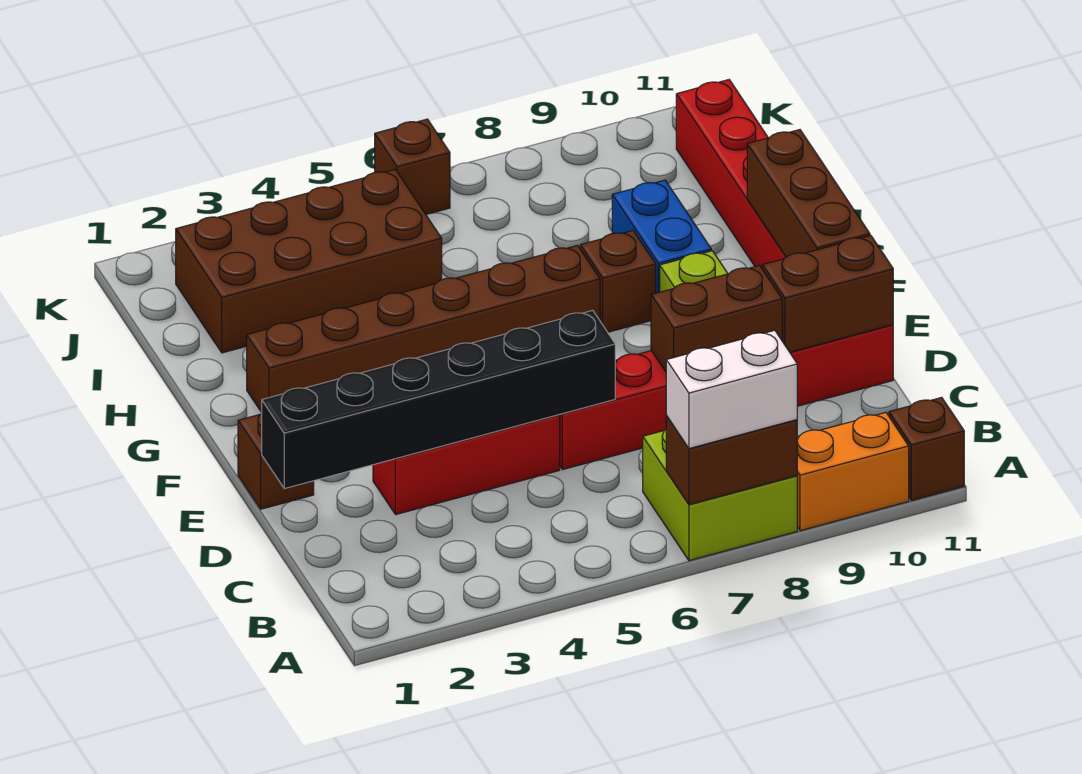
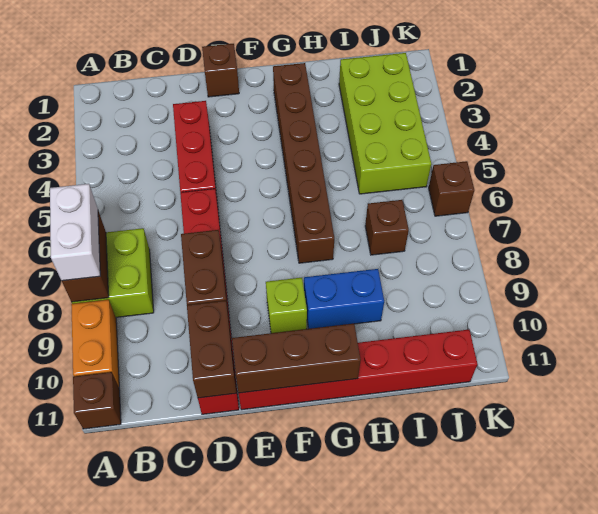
black brick D1:D6 level 2 -> none
brown brick G8 level 1 -> brown brick I7 level 1
brown brick I2:J5 level 1 -> lime brick I2:J5 level 1

